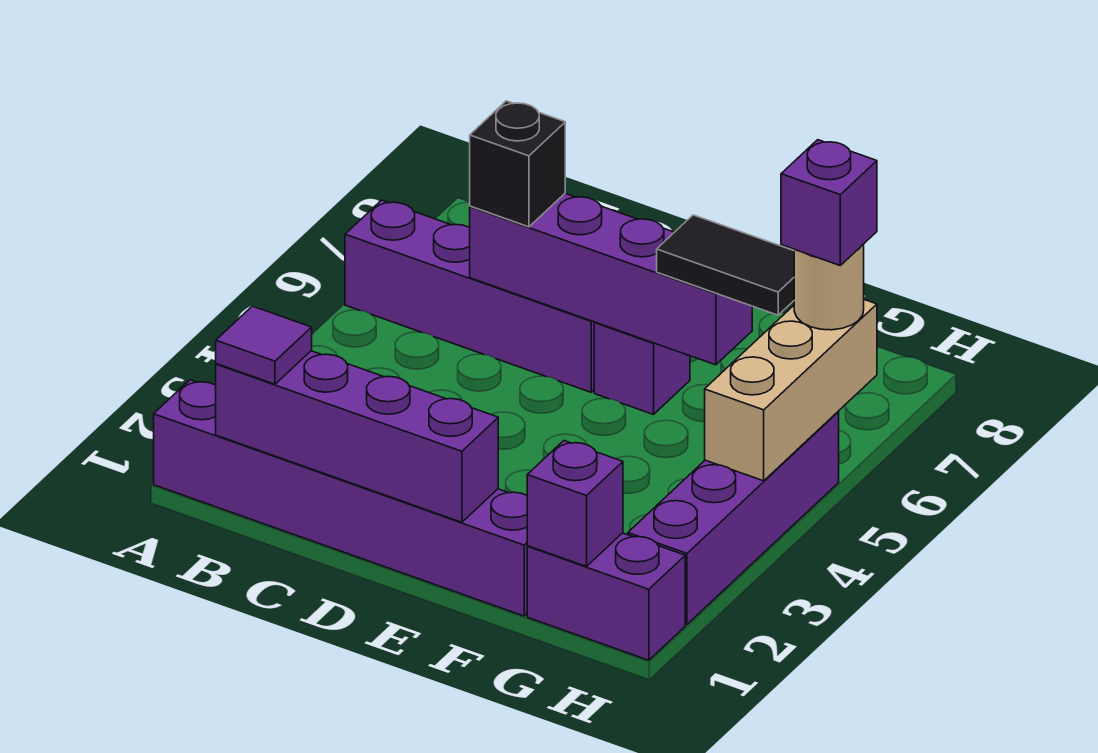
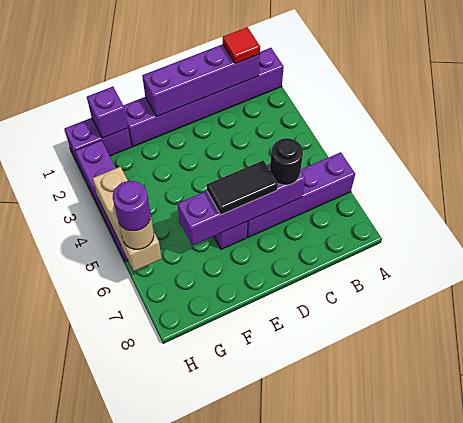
purple tile B1 level 3 -> red tile B1 level 3
black brick C6 level 3 -> black round brick C6 level 3
black tile F6:G6 level 3 -> black tile D6:E6 level 3
purple brick H6 level 4 -> purple round brick H6 level 4

